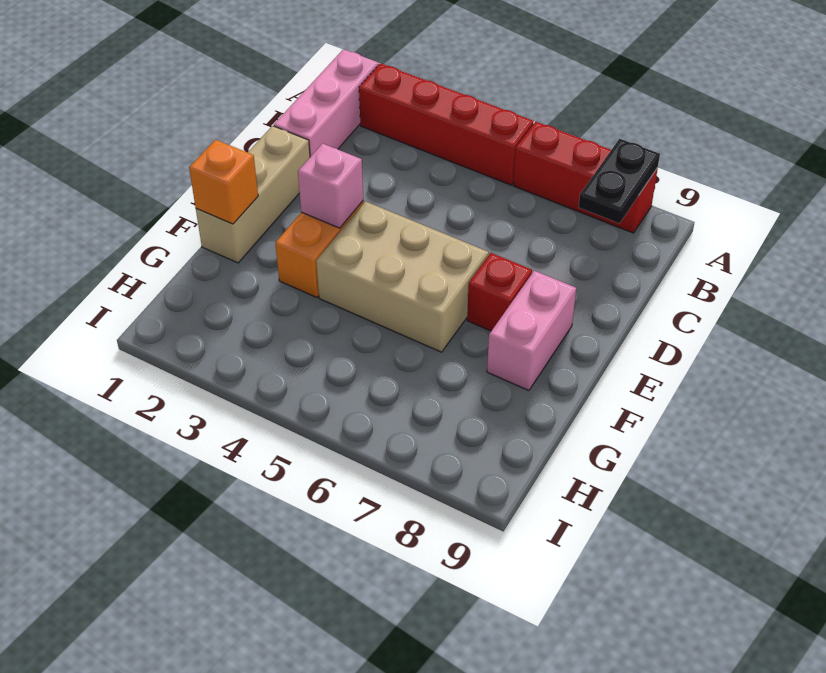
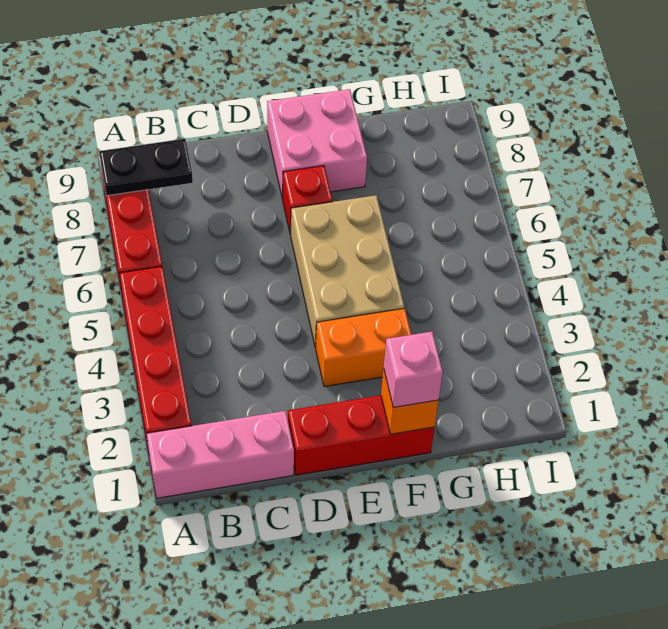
tan brick D1:F1 level 1 -> red brick D1:F1 level 1
pink brick E3 level 2 -> pink brick F1 level 3
pink brick E8:F8 level 1 -> pink brick E8:F9 level 1

